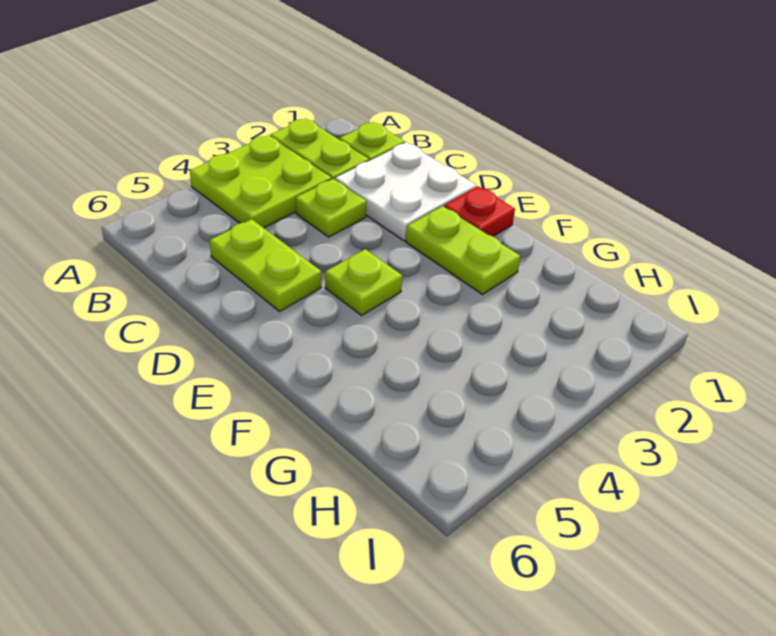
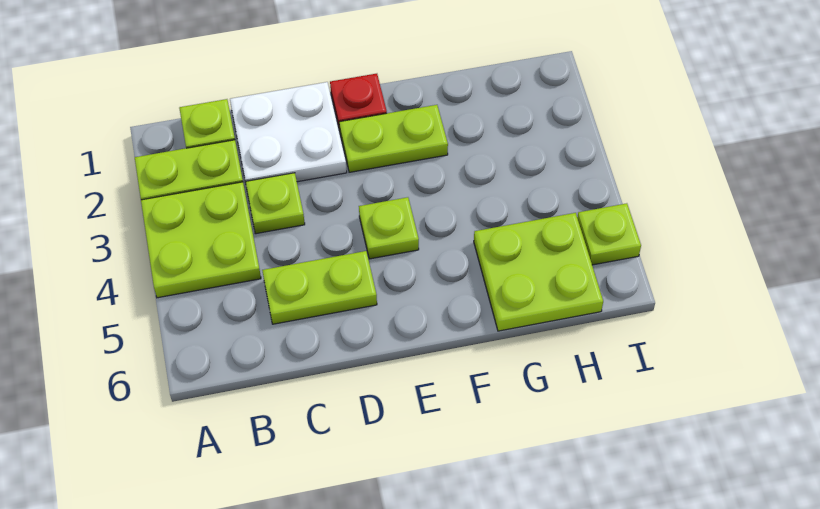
none -> lime plate G5:H6 level 1
none -> lime plate I5 level 1

